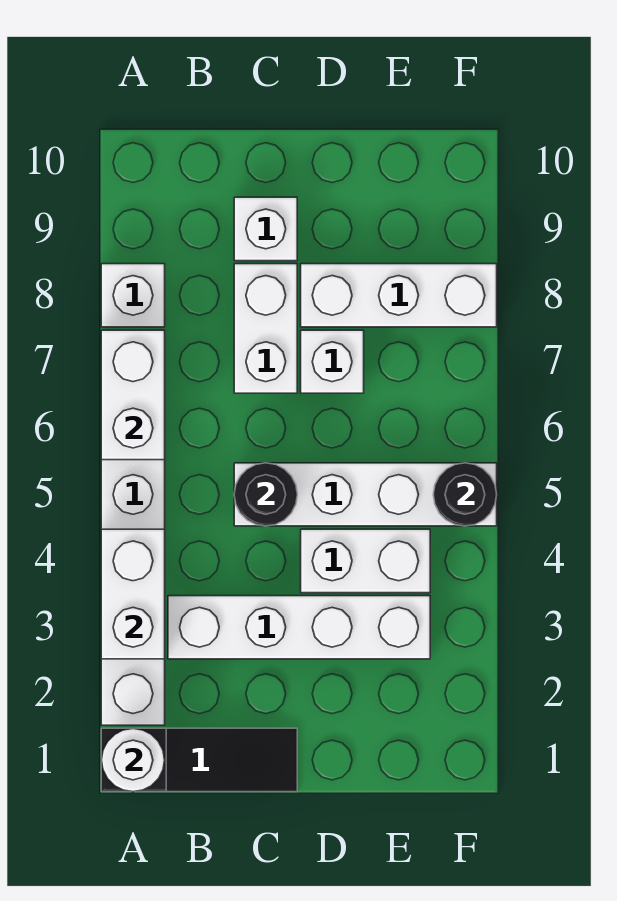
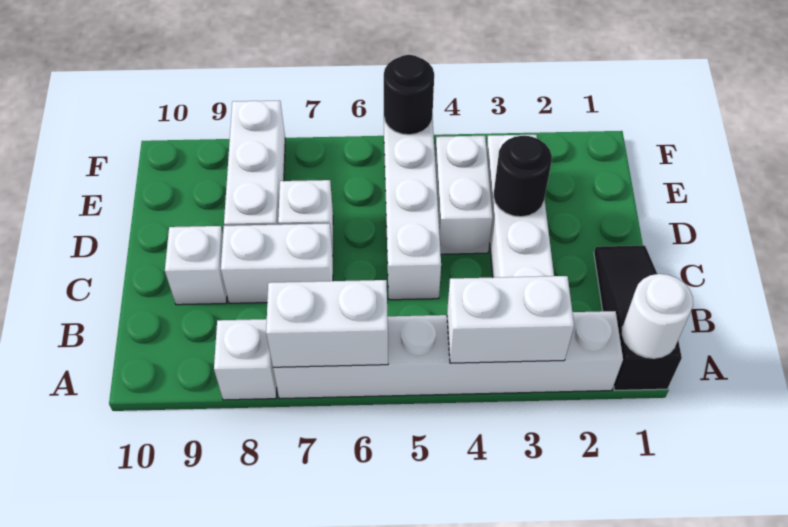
black round brick C5 level 2 -> black round brick D3 level 2

